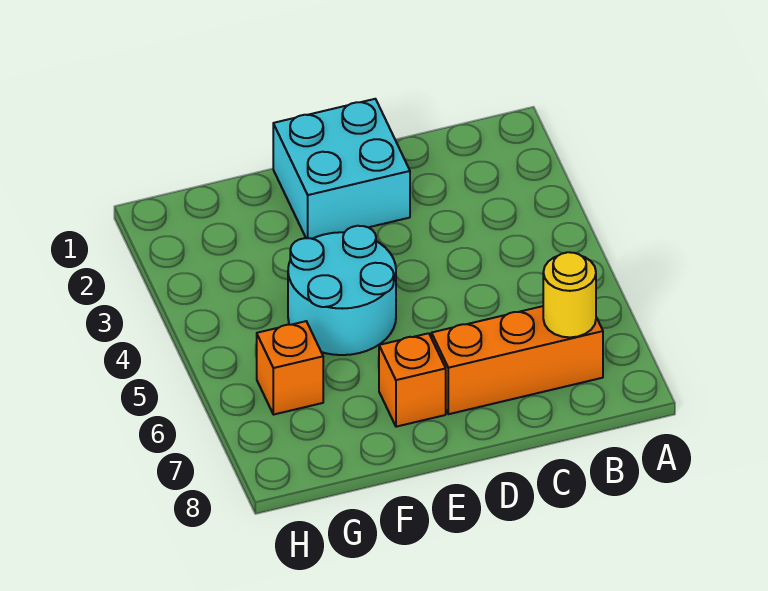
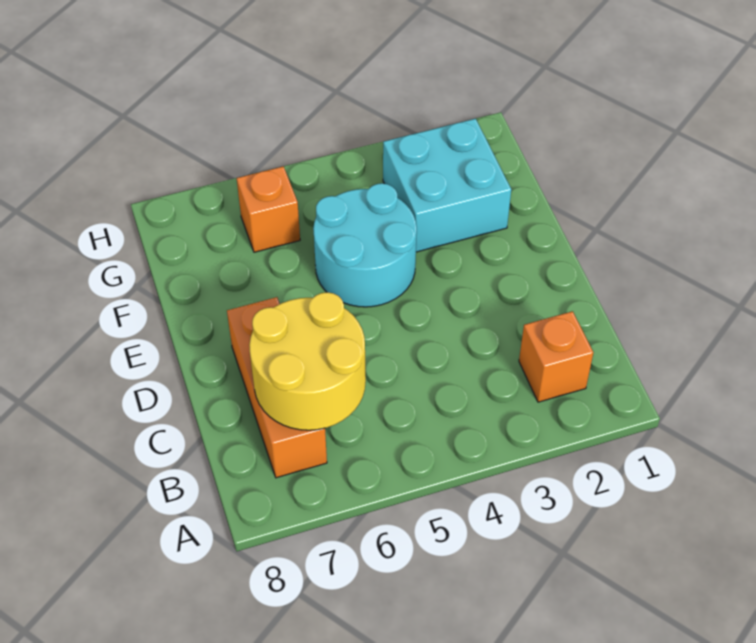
yellow round brick B7 level 2 -> yellow round brick B6:C7 level 2
cyan brick D1:E2 level 1 -> cyan brick F2:G3 level 1
orange brick E7 level 1 -> orange brick B2 level 1

